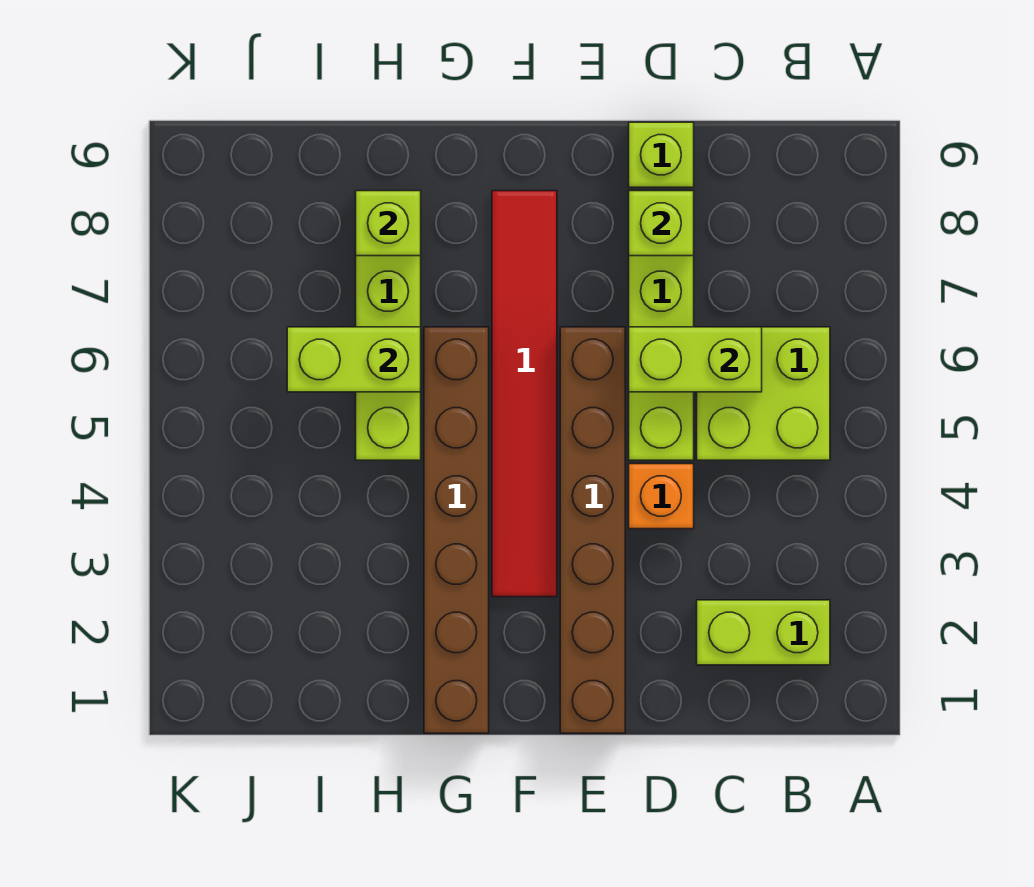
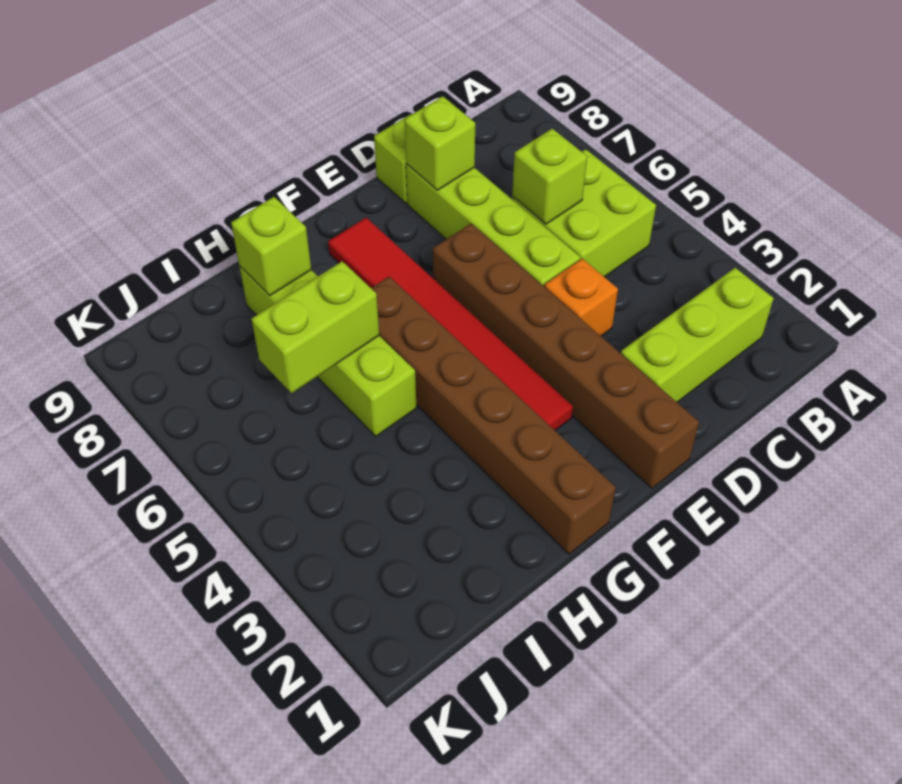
lime brick B2:C2 level 1 -> lime brick B2:D2 level 1
lime brick C6:D6 level 2 -> lime brick C6 level 2

